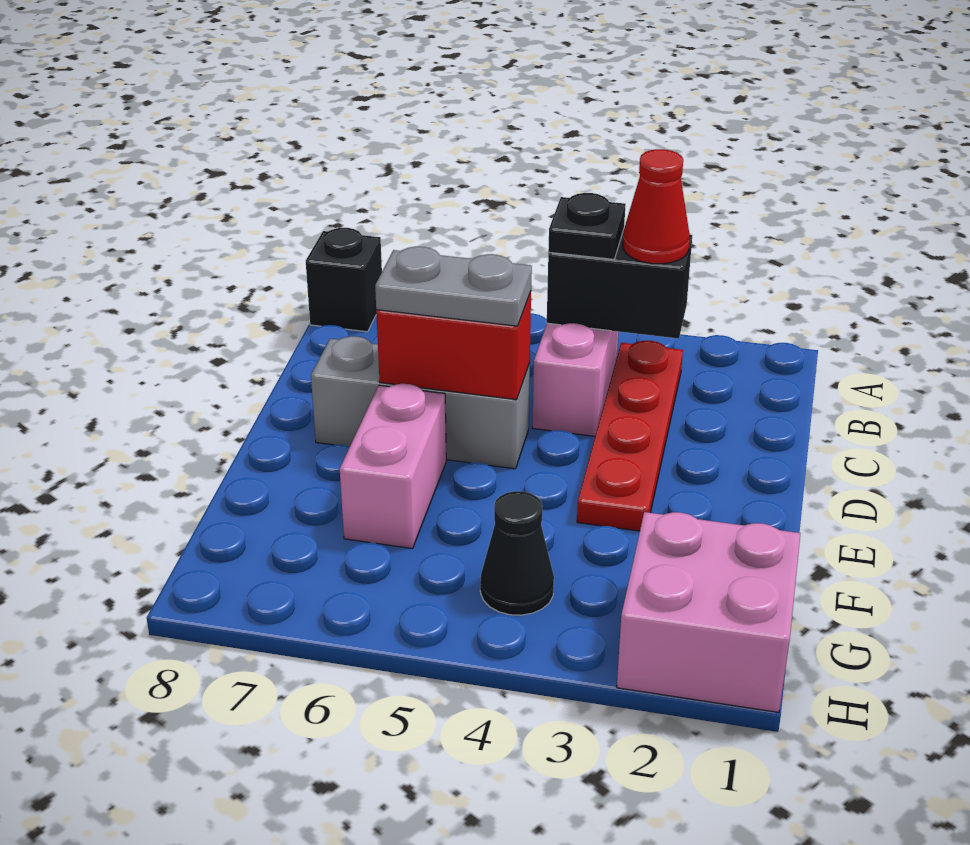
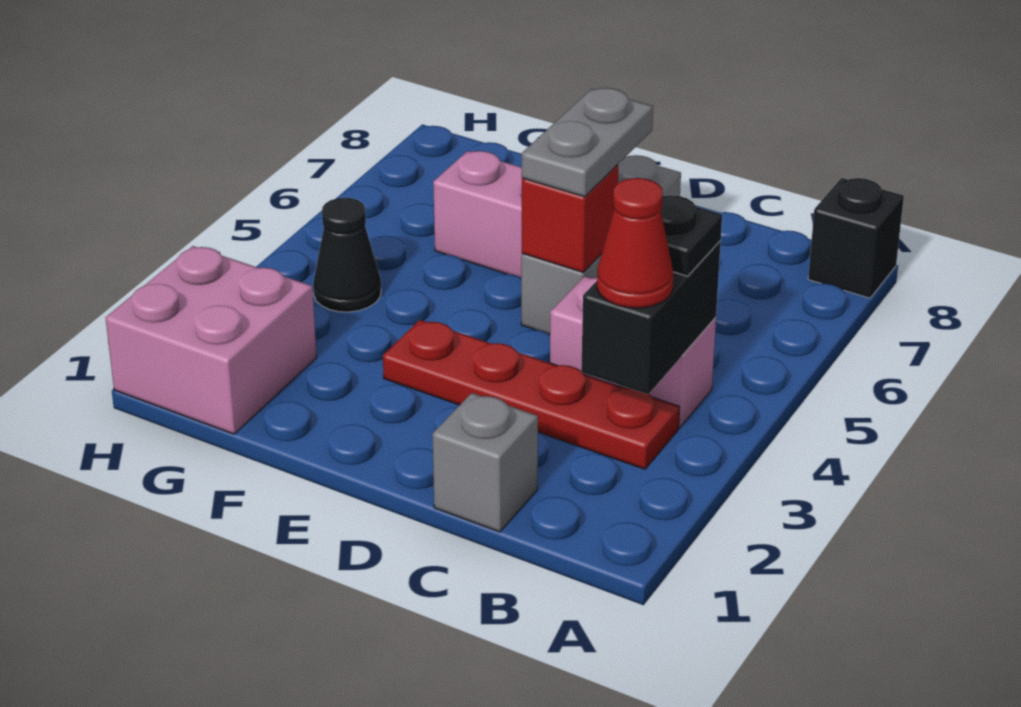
none -> grey brick C1 level 1
red brick D5:D6 level 2 -> red brick D5 level 2

